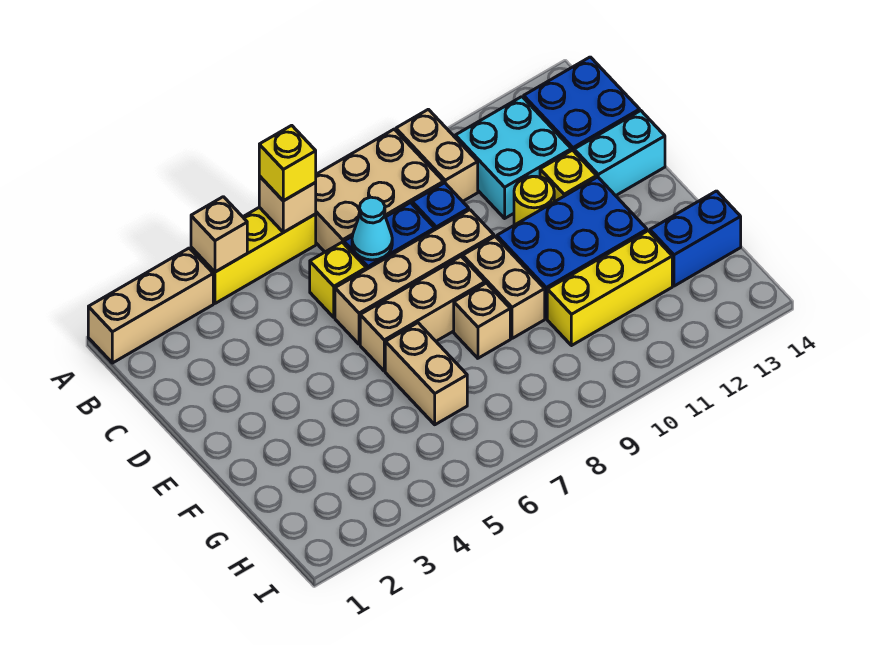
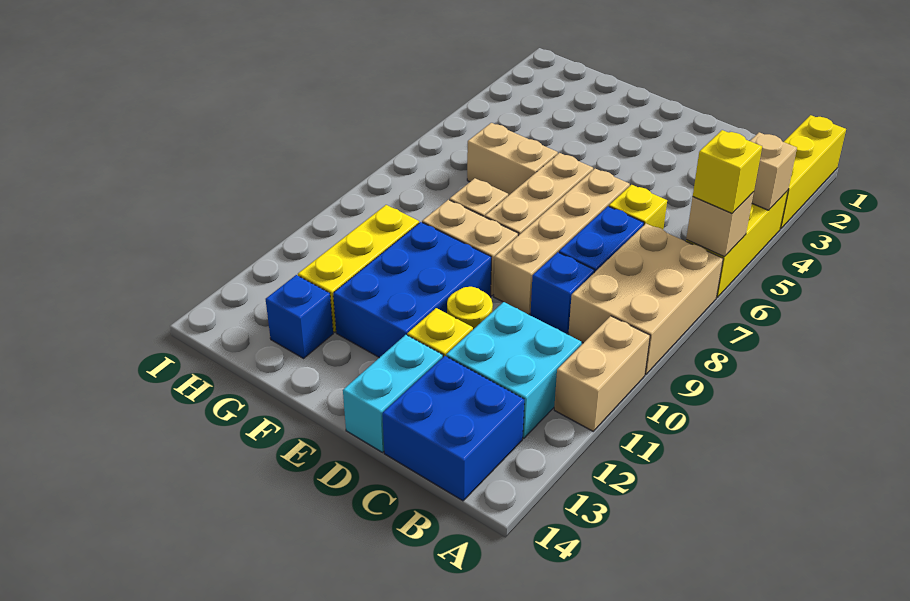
tan brick A1:A3 level 1 -> yellow brick A1:A3 level 1
tan brick A10:B10 level 1 -> tan brick A10:A11 level 1
cyan cone C7 level 2 -> none
blue brick G13:G14 level 1 -> blue brick G13 level 1

